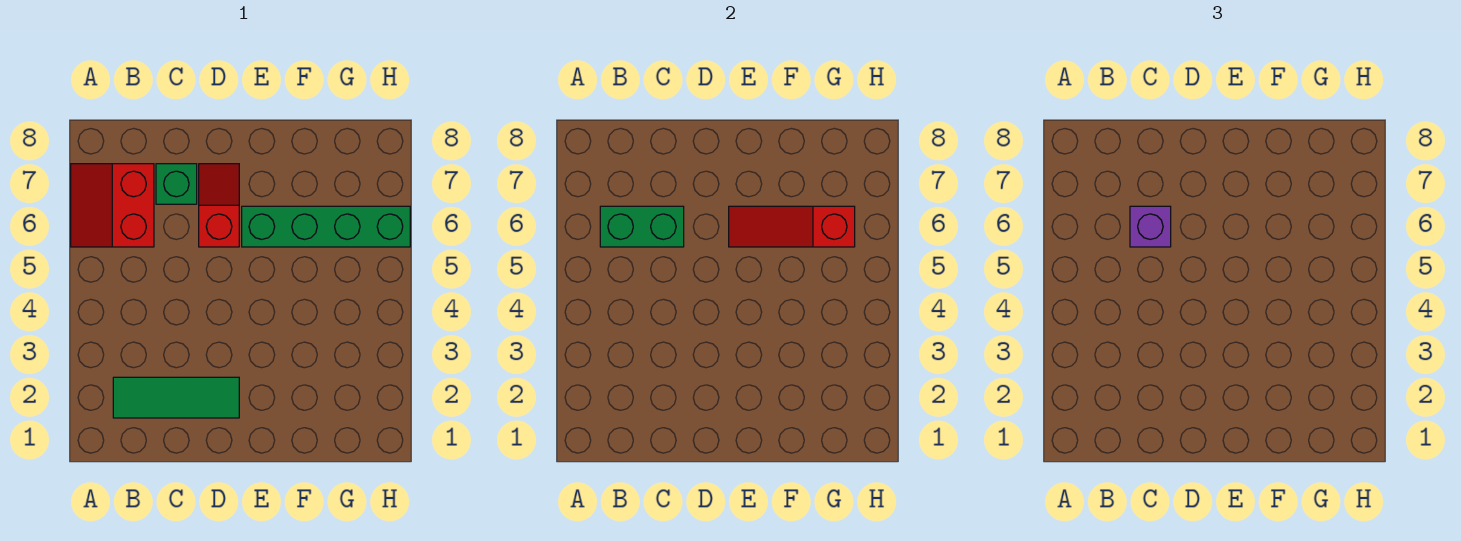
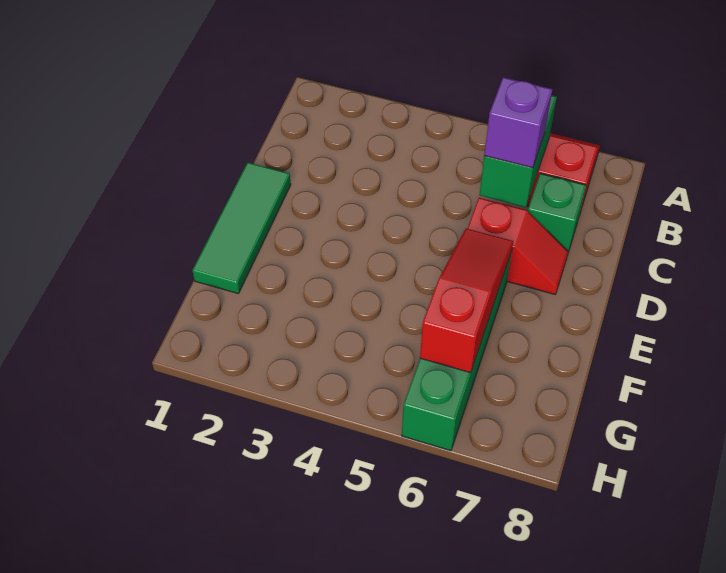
green tile B2:D2 level 1 -> green tile D1:F1 level 1

